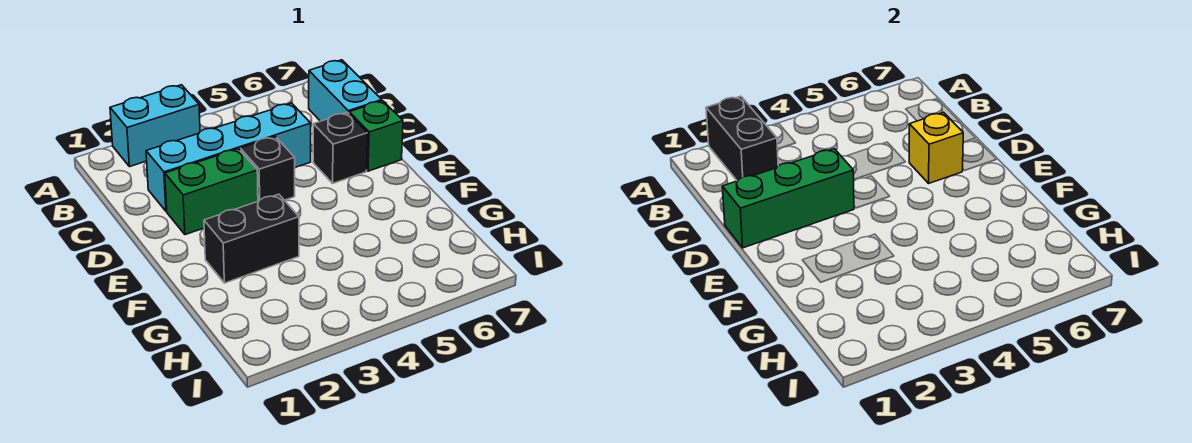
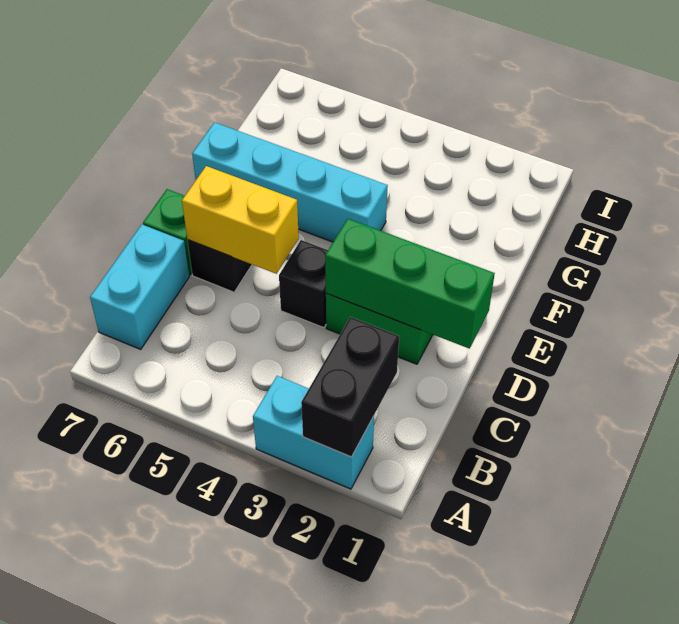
cyan brick C2:C5 level 1 -> cyan brick F4:F7 level 1
yellow brick D6 level 2 -> yellow brick D5:D6 level 2
black brick F2:F3 level 1 -> none

